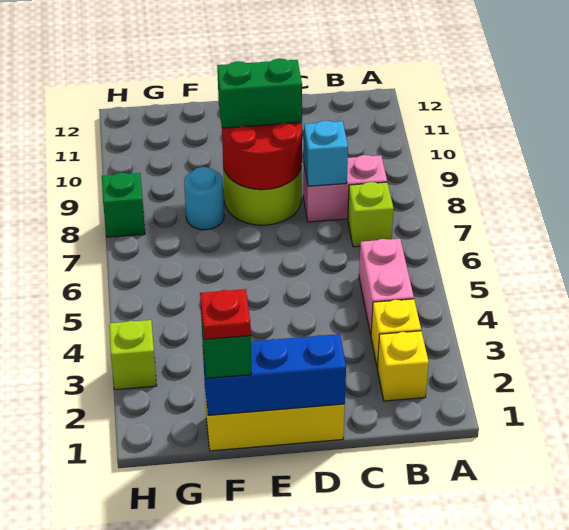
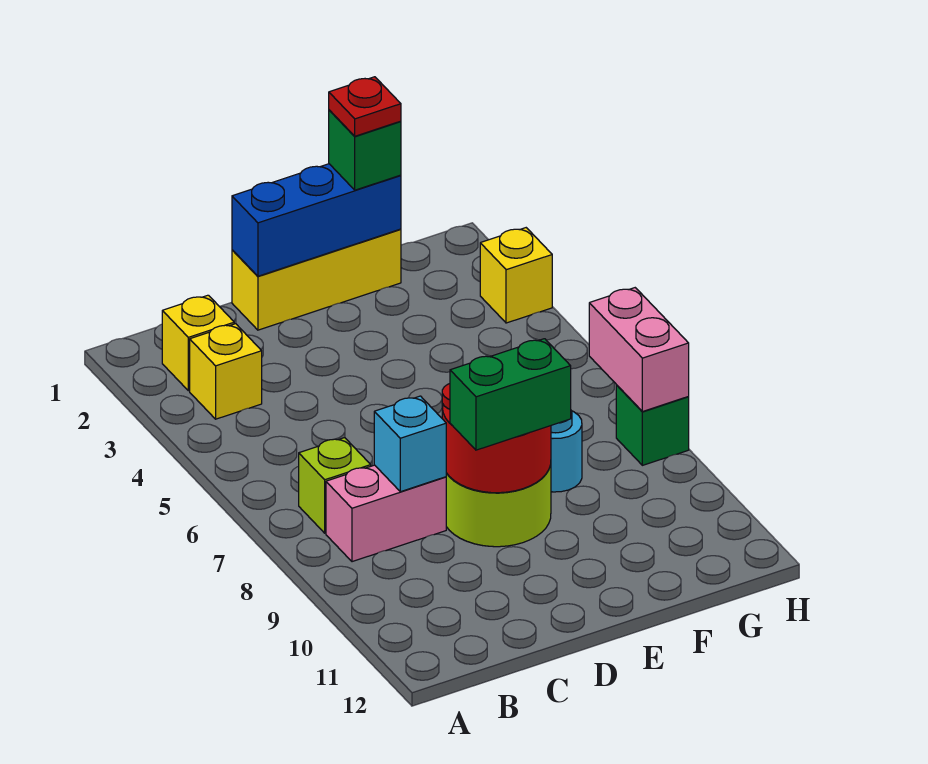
pink brick B4:B5 level 1 -> pink brick H7:H8 level 2
lime brick H3 level 1 -> yellow brick H3 level 1

